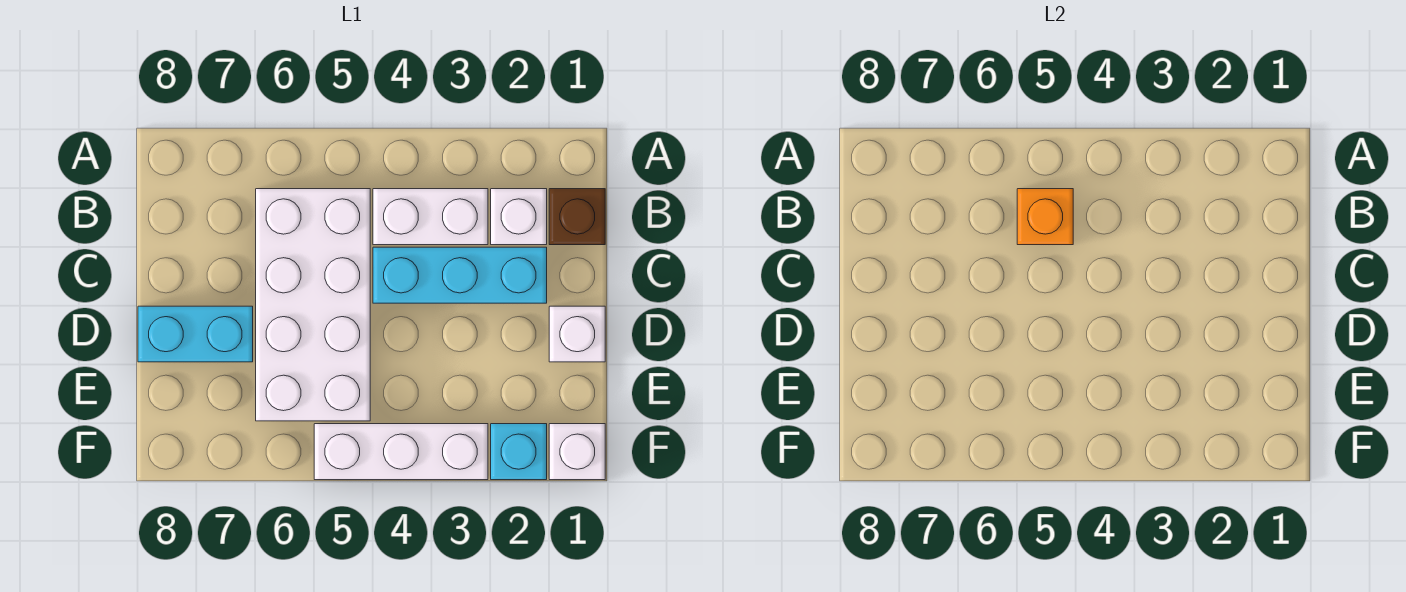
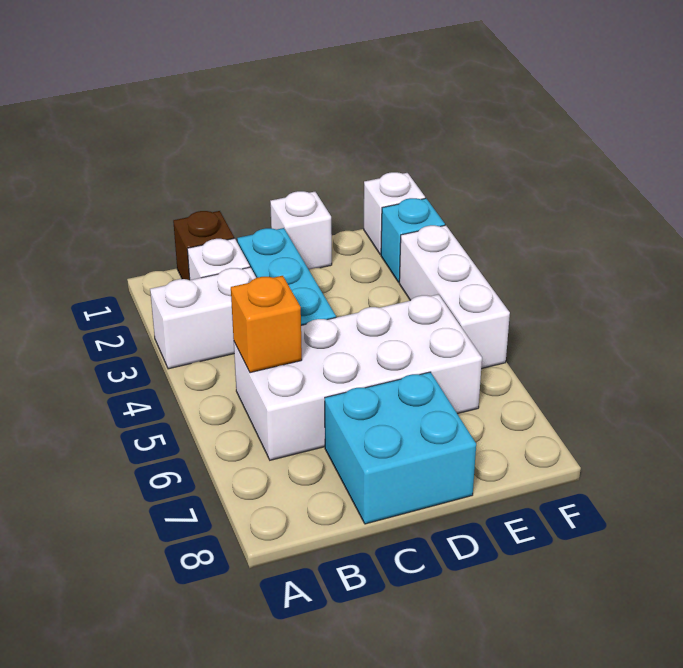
white brick B3:B4 level 1 -> white brick A3:B3 level 1
cyan brick D7:D8 level 1 -> cyan brick C7:D8 level 1

